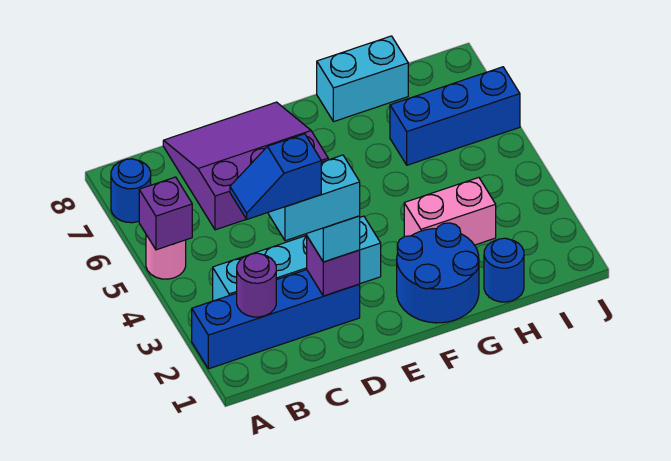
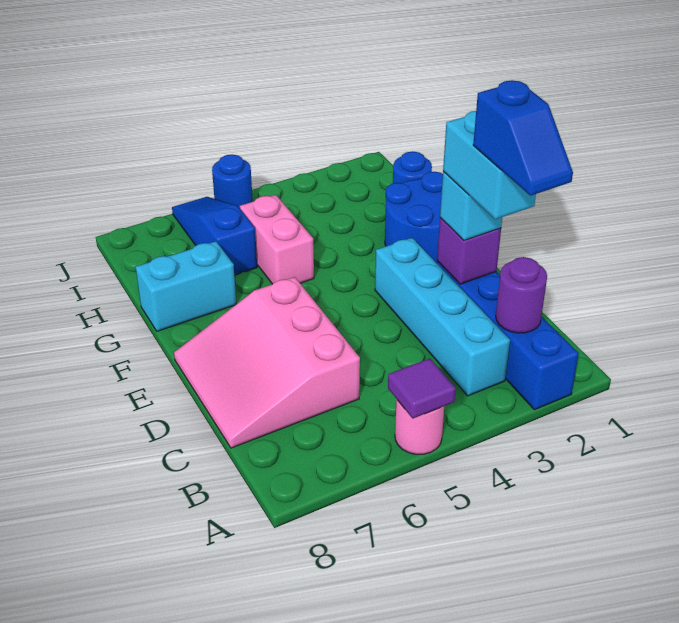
purple brick A5 level 2 -> purple tile A5 level 2
blue round brick A7 level 1 -> blue round brick J5 level 1
purple slope C6:E8 level 1 top 6 -> pink slope C6:E8 level 1 top 6
pink brick G3:H3 level 1 -> pink brick G5:H5 level 1
cyan brick G8:H8 level 1 -> cyan brick G7:G8 level 1
blue brick H6:J6 level 1 -> blue slope H6:J6 level 1 top H

